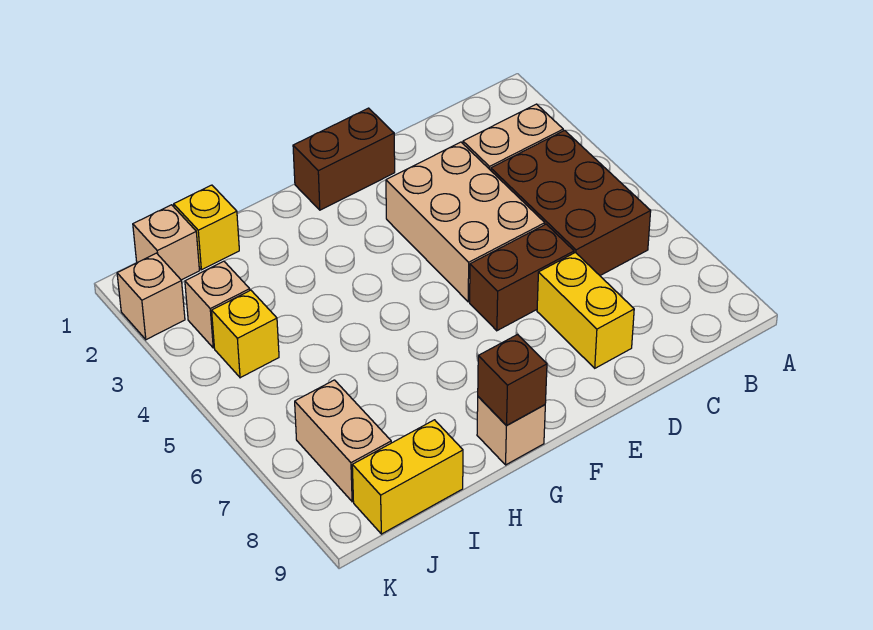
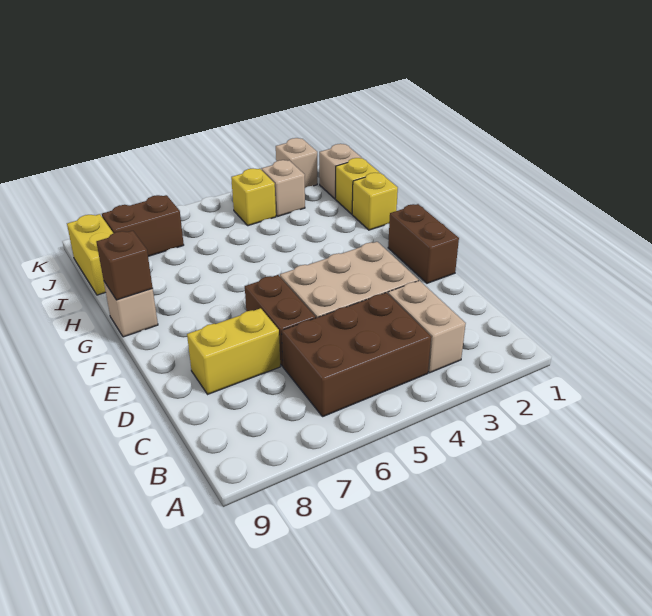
none -> yellow brick H1 level 1
tan brick J7:J8 level 1 -> brown brick J7:J8 level 1

